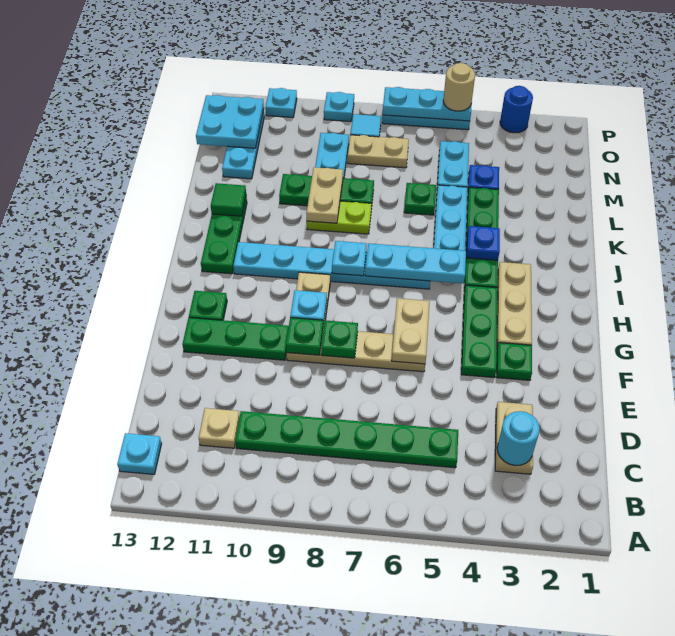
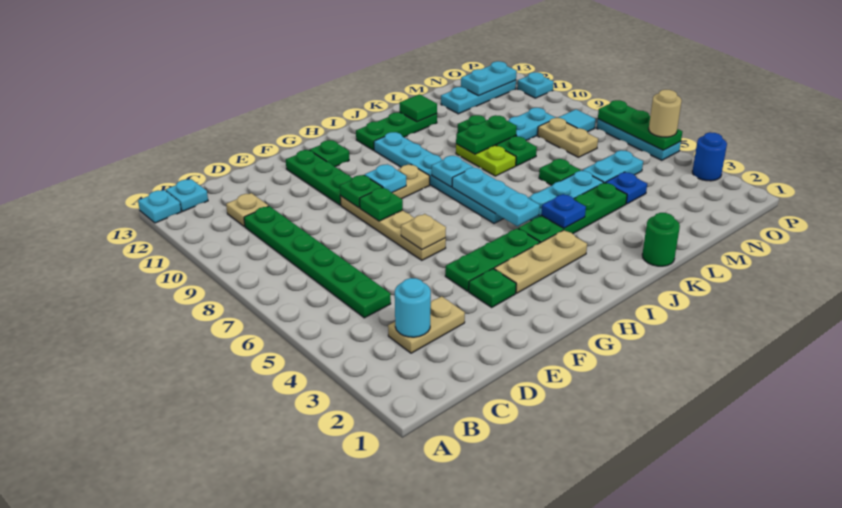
tan plate F6:G6 level 2 -> tan plate F6 level 2
none -> green round brick K1 level 1
tan plate K9:L9 level 2 -> green plate K9:L9 level 2
cyan plate N12:O13 level 2 -> cyan plate N12:O12 level 2
cyan plate P5:P7 level 2 -> green plate P5:P7 level 2
cyan plate P9 level 1 -> cyan plate A13 level 1

